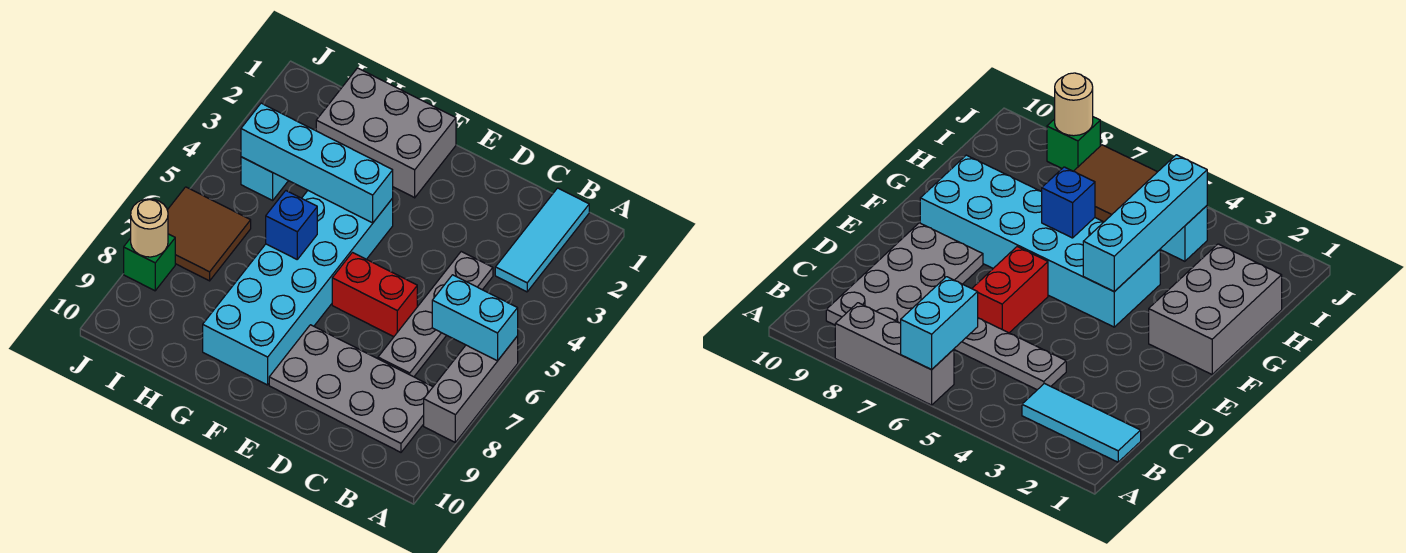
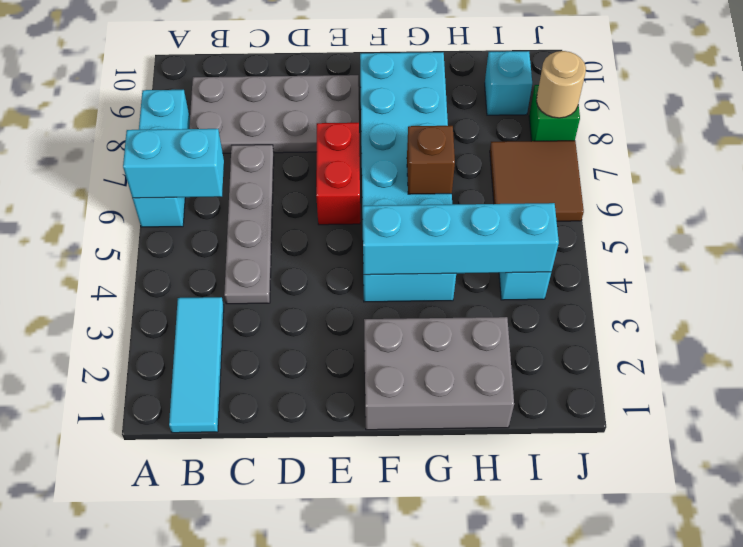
grey brick A6:A8 level 1 -> cyan brick A6:A8 level 1
red brick D6:E6 level 1 -> red brick E6:E7 level 1
blue brick G6 level 2 -> brown brick G6 level 2
none -> cyan brick I9 level 1

